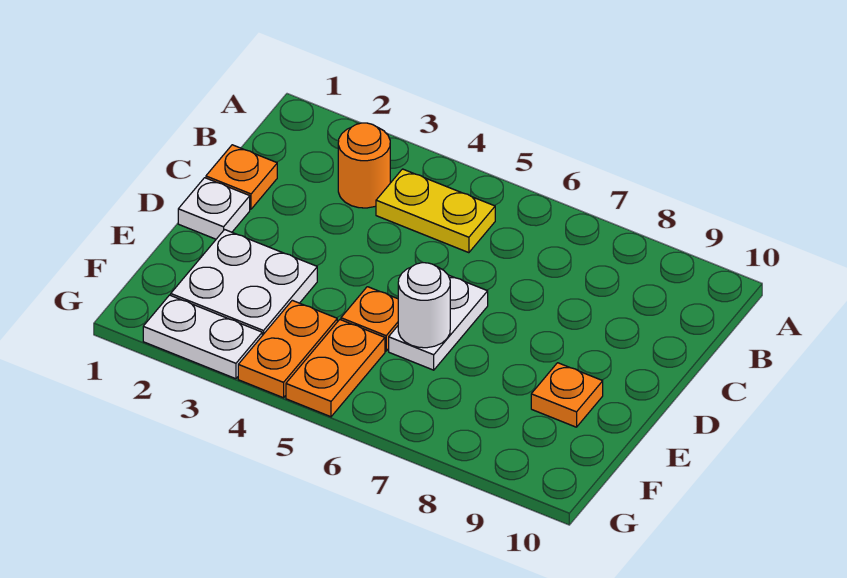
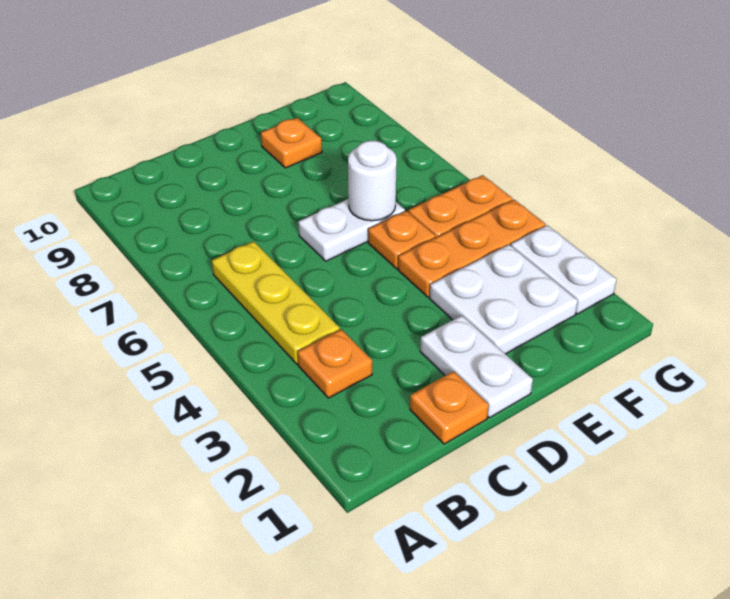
orange round brick B3 level 1 -> orange plate B3 level 1
yellow plate B4:B5 level 1 -> yellow plate B4:B6 level 1
white plate D1 level 1 -> white plate D1:D2 level 1
orange plate F4:G4 level 1 -> orange plate E4:G4 level 1

